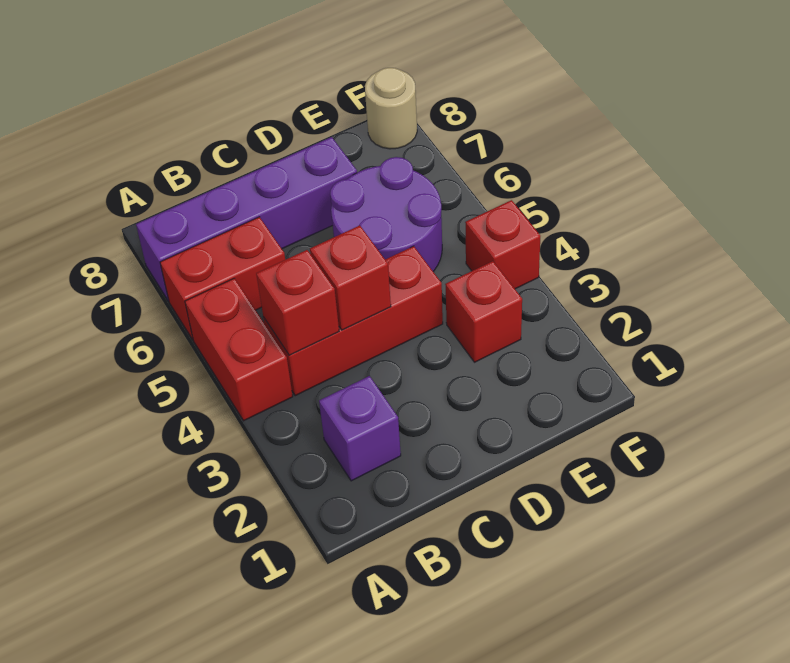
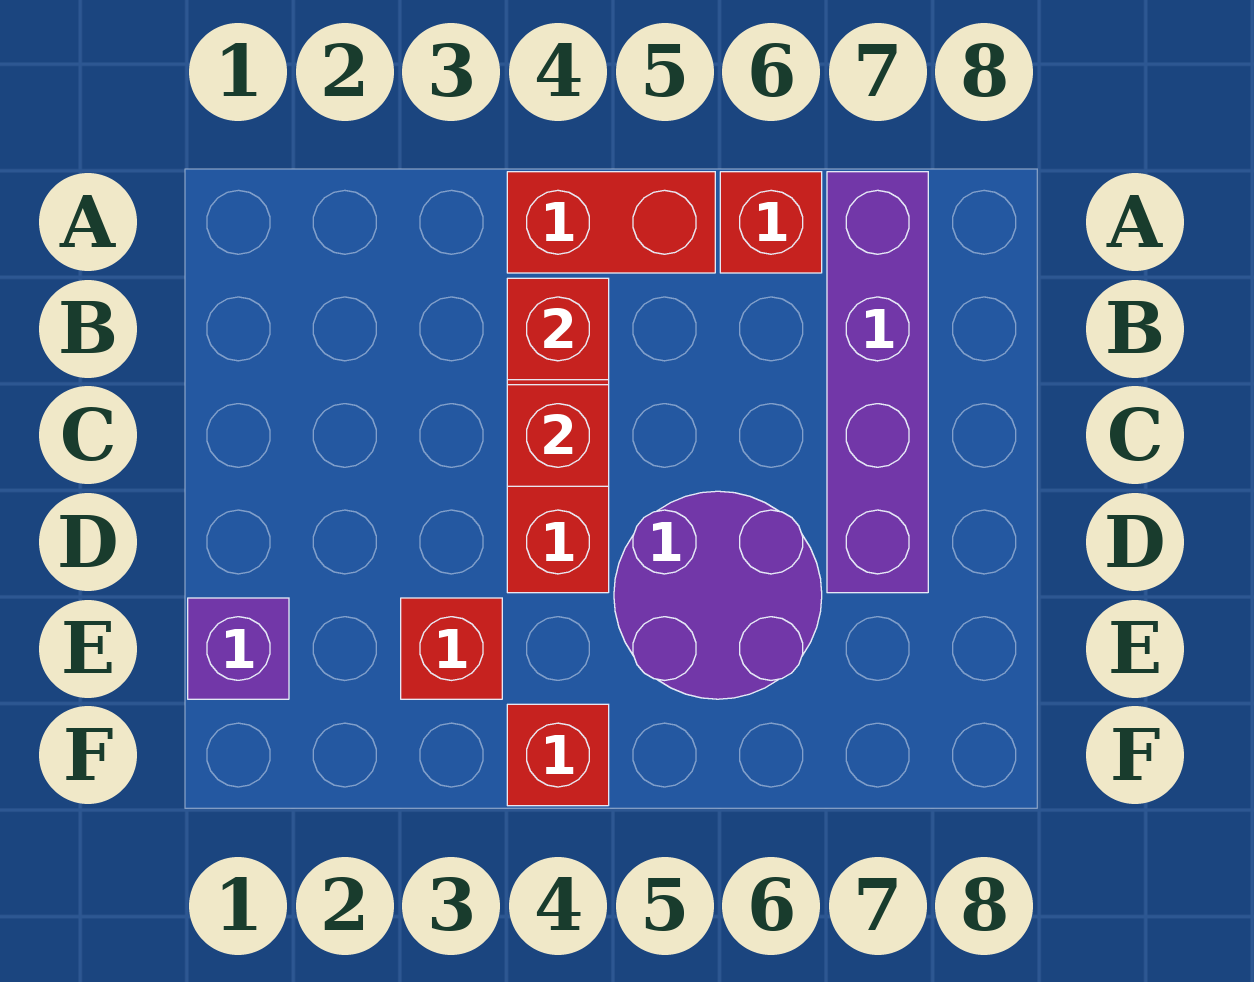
red brick A6:B6 level 1 -> red brick A6 level 1
purple brick B2 level 1 -> purple brick E1 level 1
tan round brick F8 level 1 -> none

